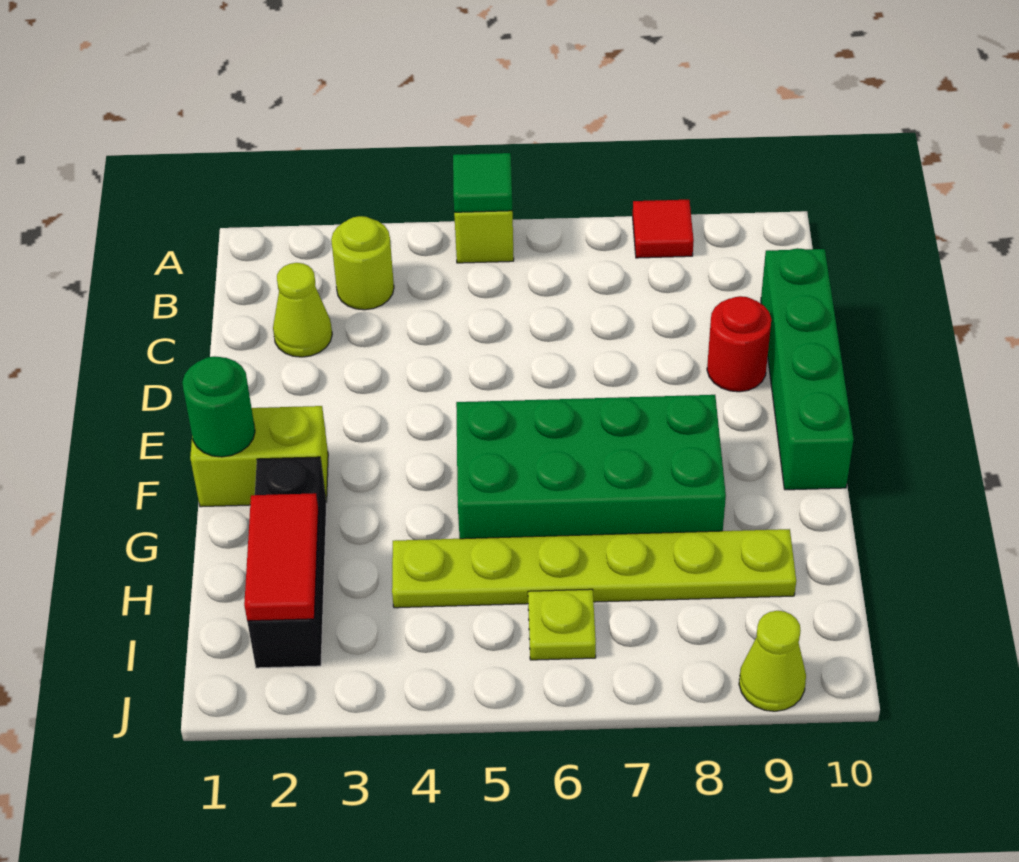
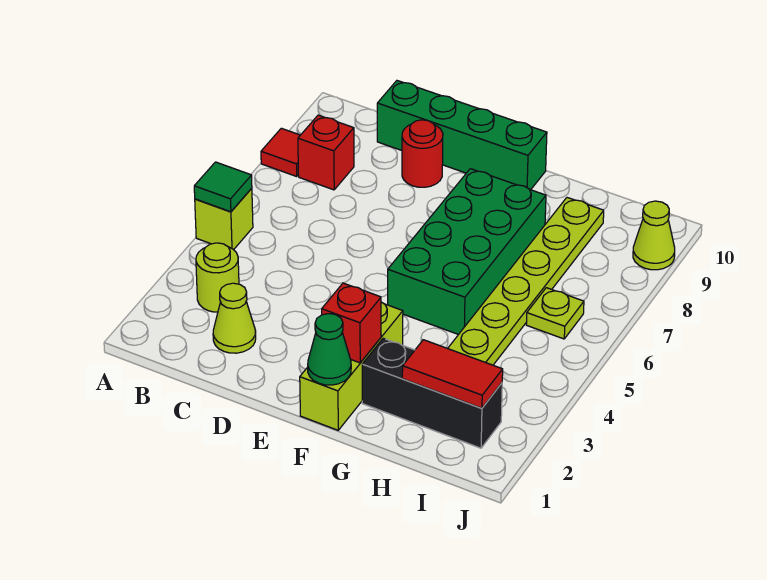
none -> red brick B8 level 1
lime brick F1:F2 level 1 -> lime brick F1:F3 level 1
green round brick F1 level 2 -> green cone F1 level 2
none -> red brick F2 level 2

